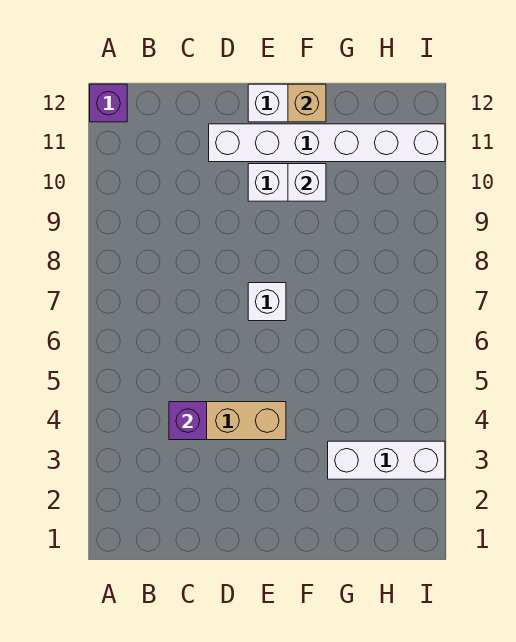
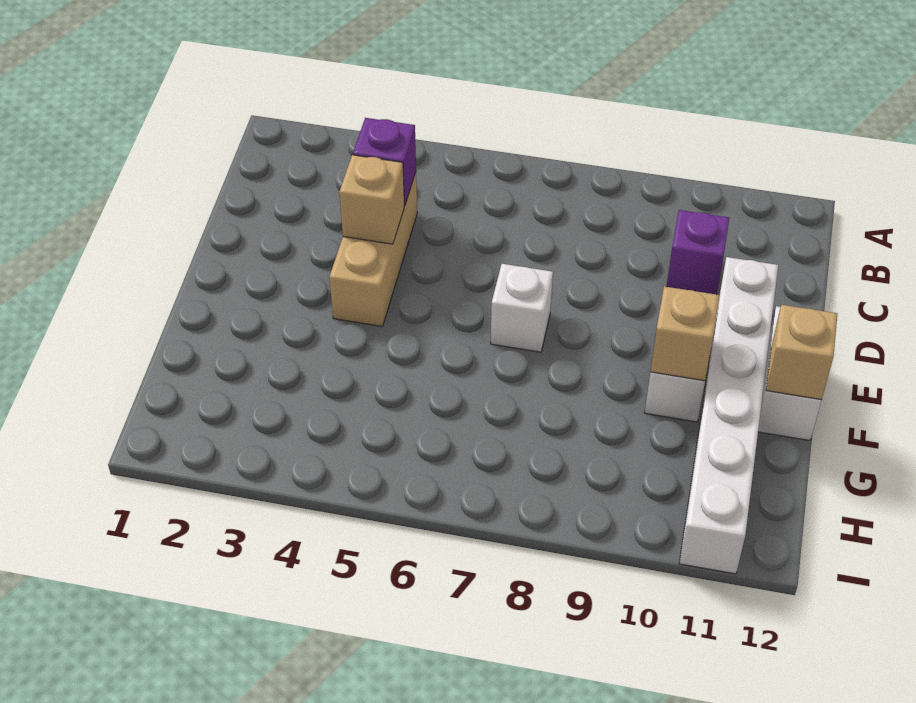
purple brick A12 level 1 -> purple brick C10 level 1
none -> tan brick D4 level 2
white brick F10 level 2 -> tan brick F10 level 2
white brick G3:I3 level 1 -> none

